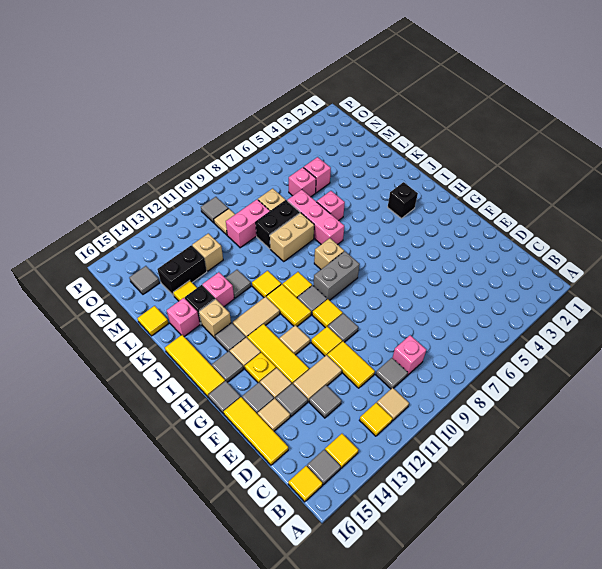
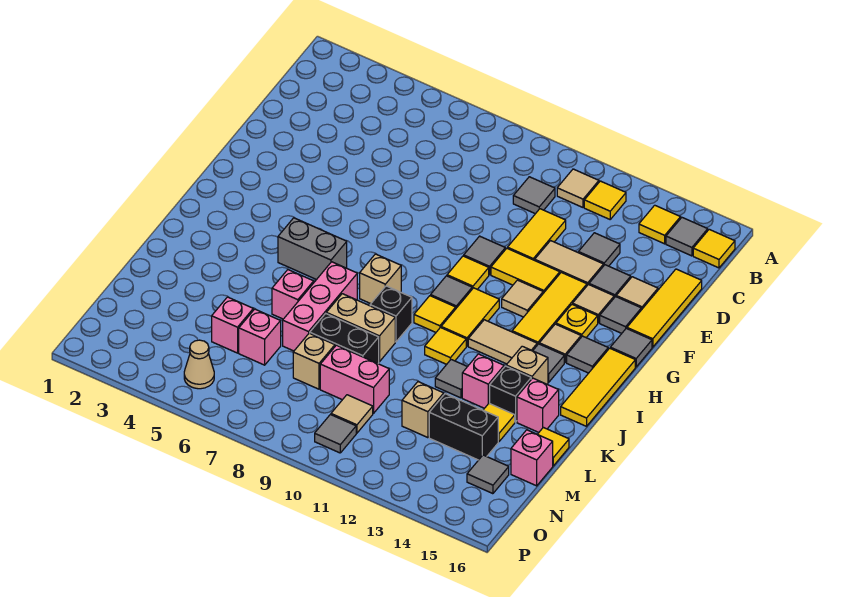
pink brick C9 level 1 -> pink brick M16 level 1
yellow tile F11 level 1 -> yellow tile F11:F12 level 1
grey brick H8:H9 level 1 -> grey brick I5:I6 level 1
black brick I3 level 1 -> black brick J9 level 1
none -> tan cone O5 level 1

